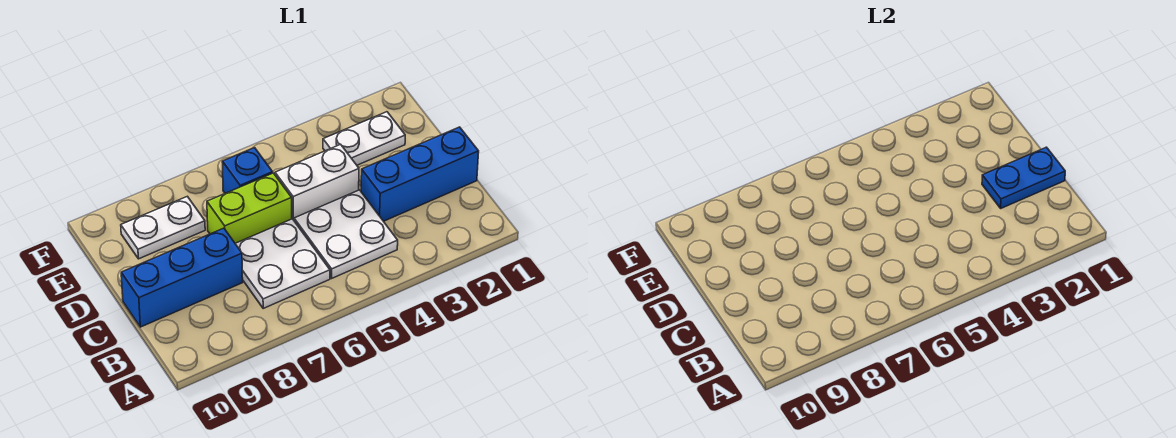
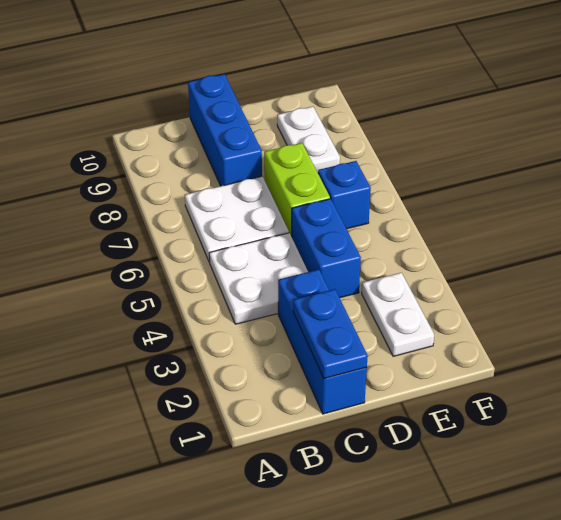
white brick D4:D5 level 1 -> blue brick D4:D5 level 1

